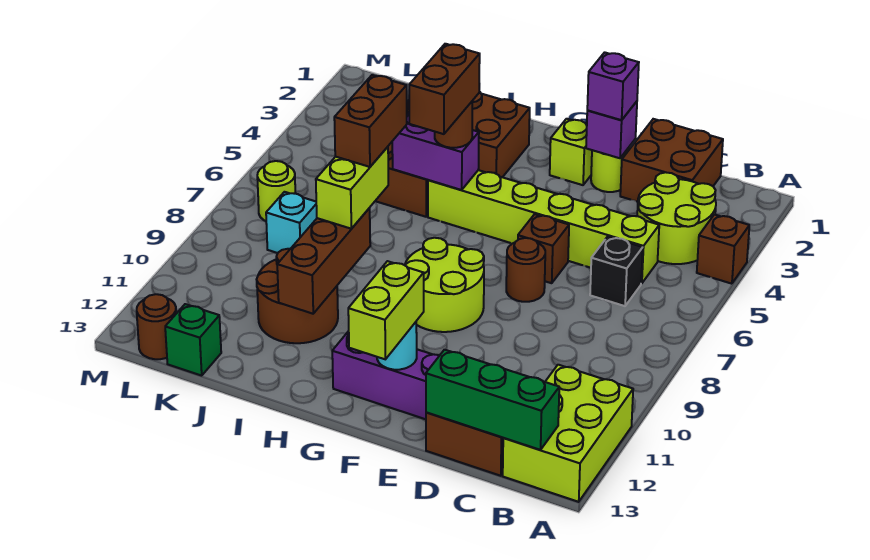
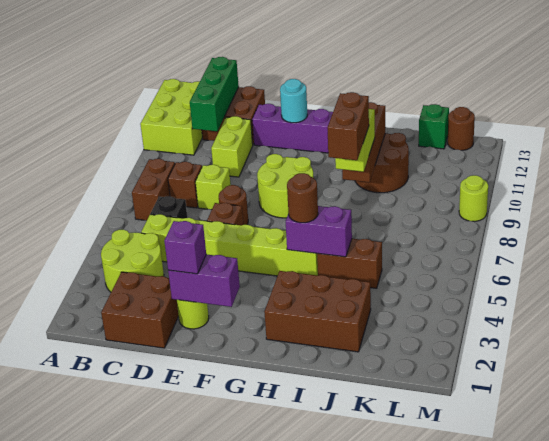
brown brick A4 level 1 -> brown brick C8 level 1
green brick B13:D13 level 2 -> green brick C11:C13 level 2
purple brick E2 level 2 -> purple brick E2:F2 level 2
lime brick F2 level 1 -> lime brick D8 level 1
lime brick F12:F13 level 3 -> lime brick D10:D11 level 1
brown brick H5:H6 level 4 -> brown brick B7:B8 level 1
cyan brick K8 level 1 -> none
lime round brick L7 level 1 -> lime round brick M9 level 1

